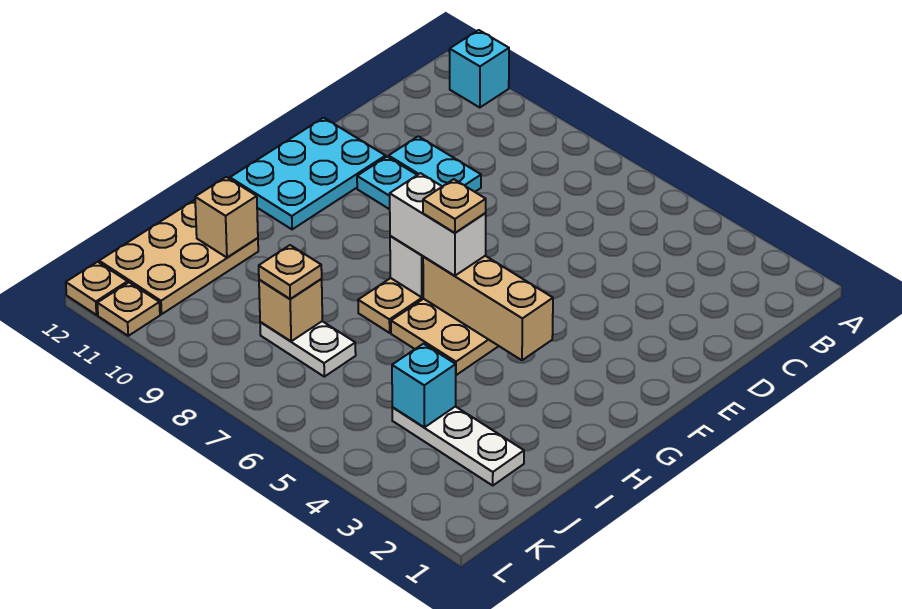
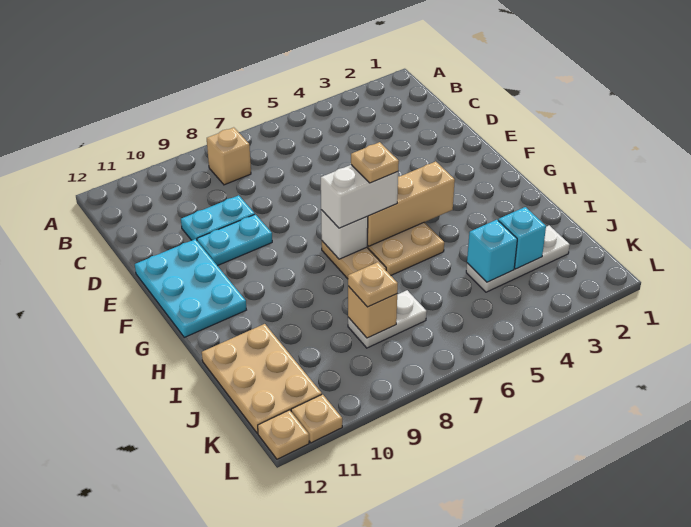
cyan brick A11 level 1 -> cyan brick J3 level 2
tan brick I11 level 2 -> tan brick B8 level 1

